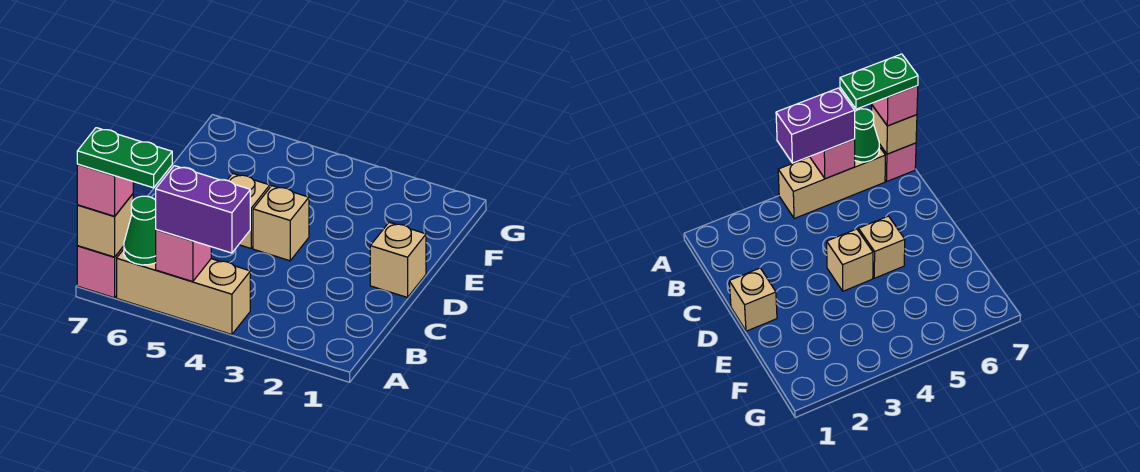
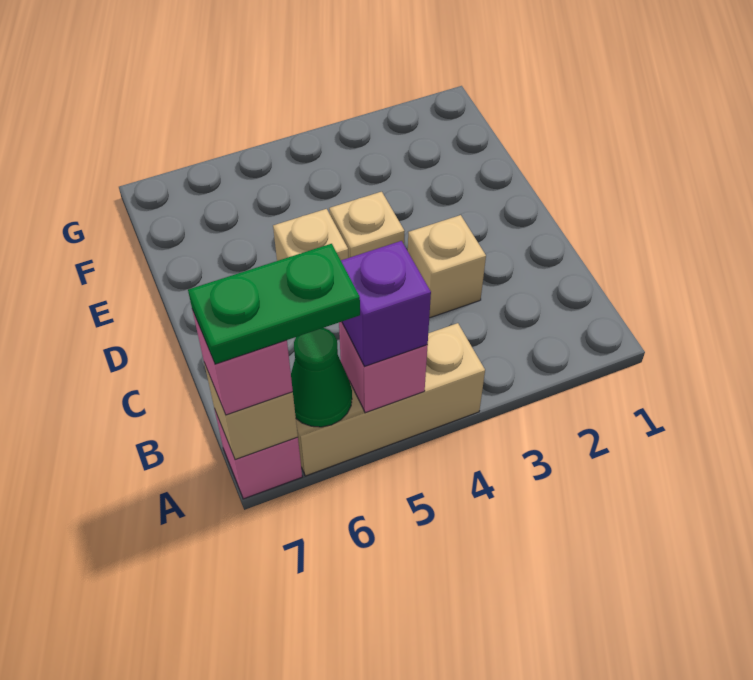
purple brick A4:A5 level 3 -> purple brick A5 level 3
tan brick D1 level 1 -> tan brick C3 level 1

